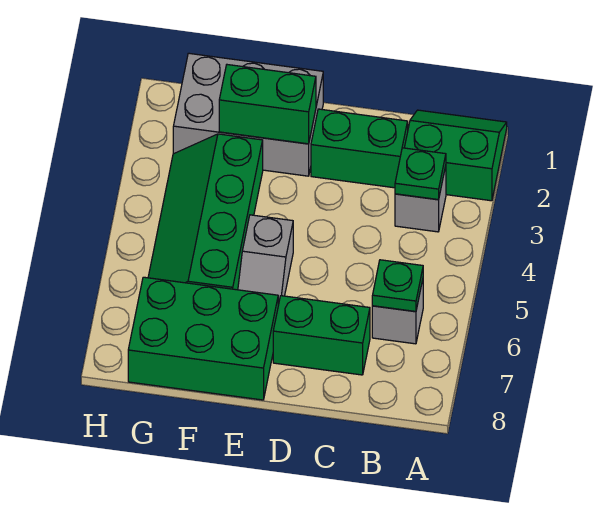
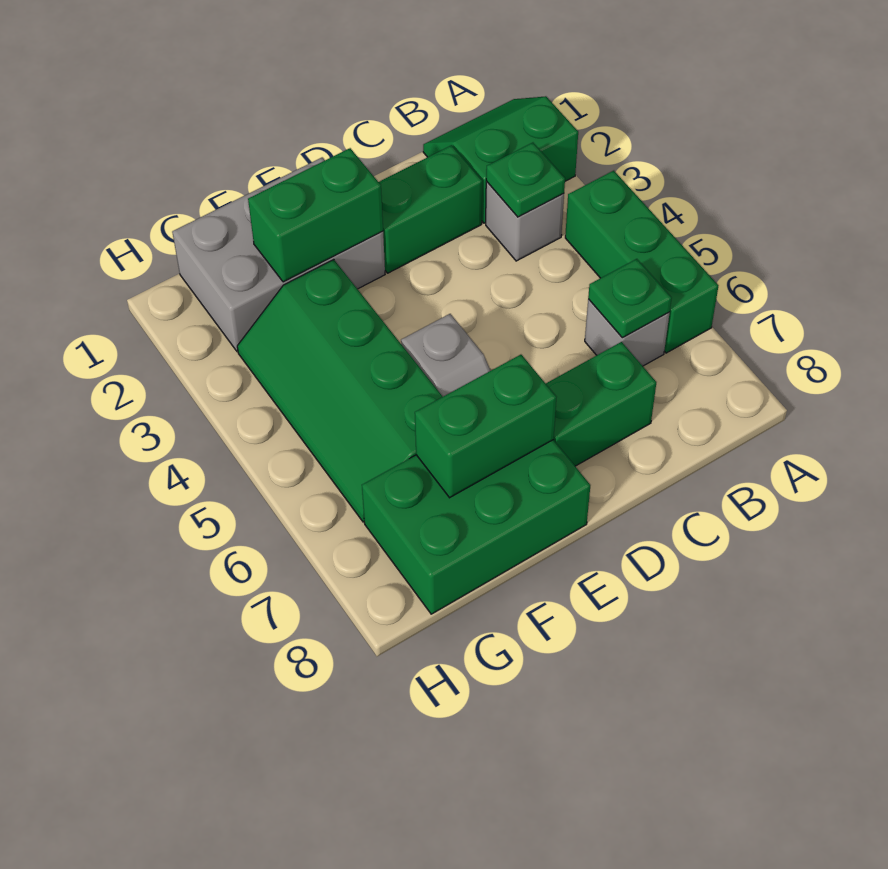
none -> green brick A4:A6 level 1
none -> green brick E7:F7 level 2

